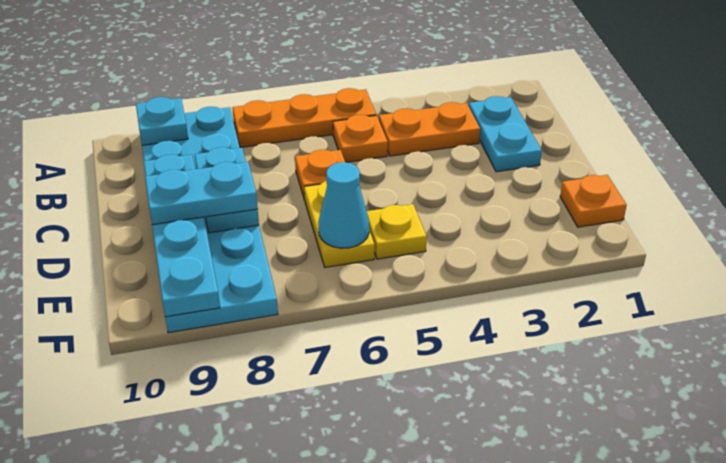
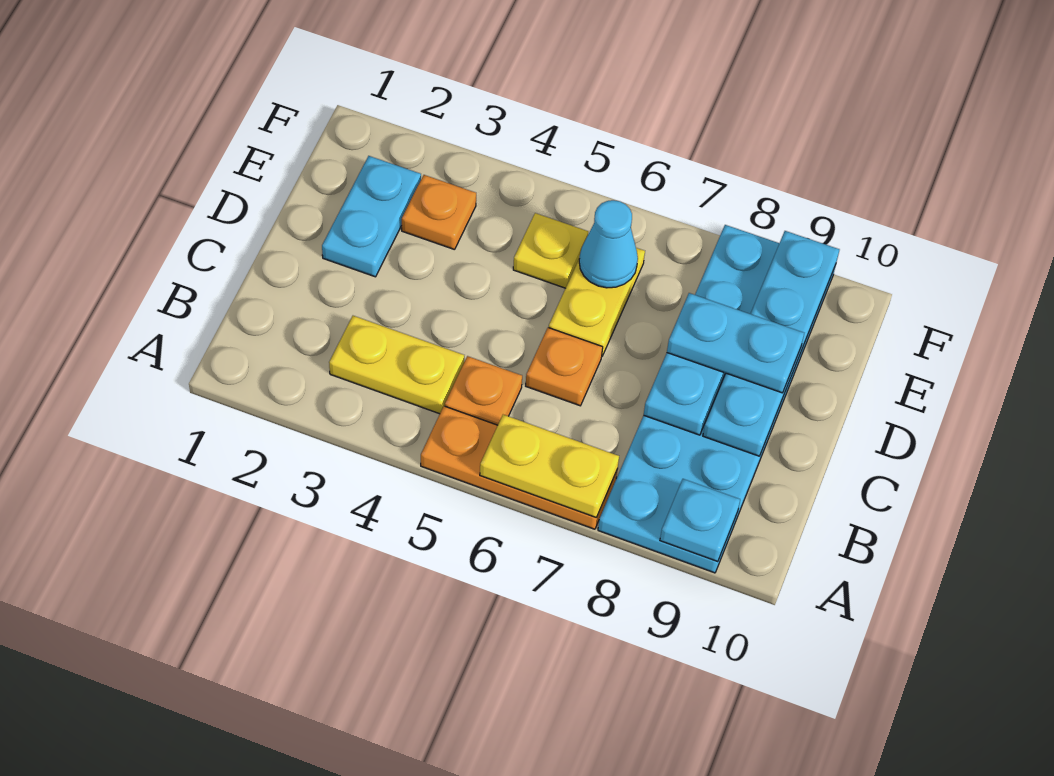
none -> yellow plate A6:A7 level 2
cyan plate B2:C2 level 1 -> cyan plate D2:E2 level 1
orange plate B3:B4 level 1 -> yellow plate B3:B4 level 1
orange plate E1 level 1 -> orange plate E3 level 1

